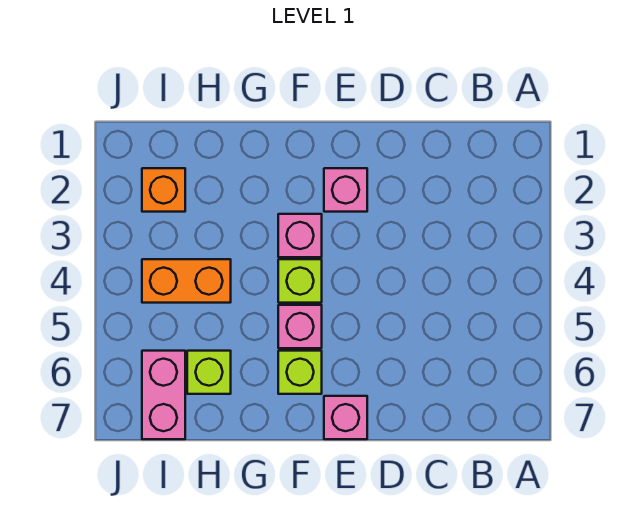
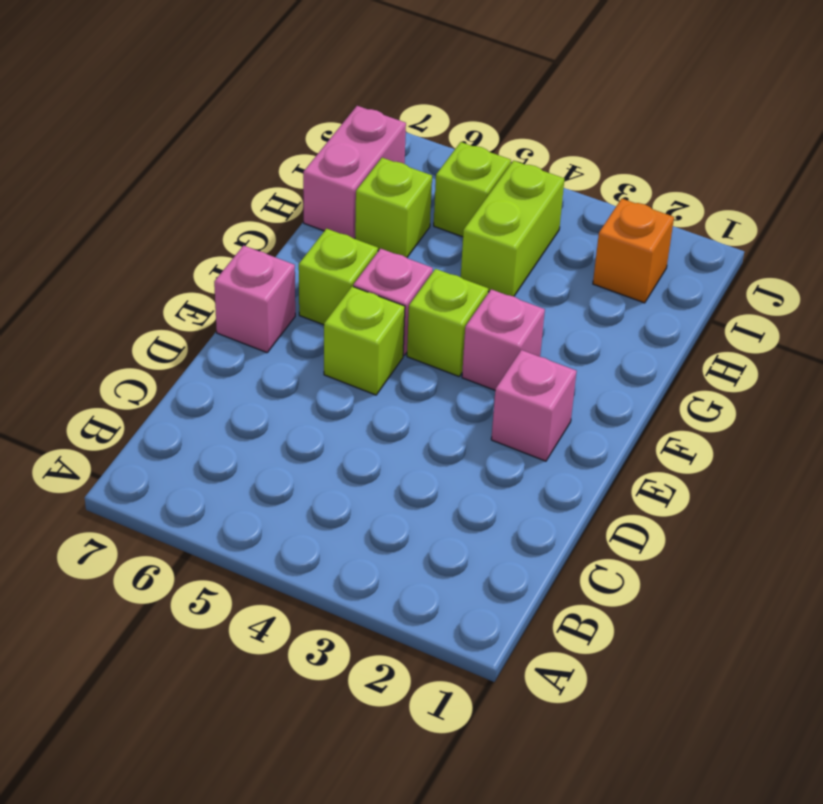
none -> lime brick E5 level 1
orange brick H4:I4 level 1 -> lime brick H4:I4 level 1
none -> lime brick I5 level 1
pink brick I6:I7 level 1 -> pink brick H7:I7 level 1

